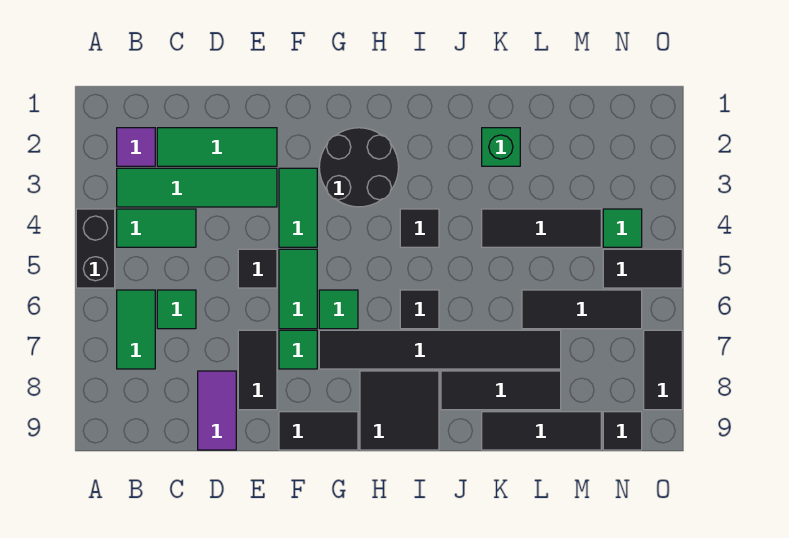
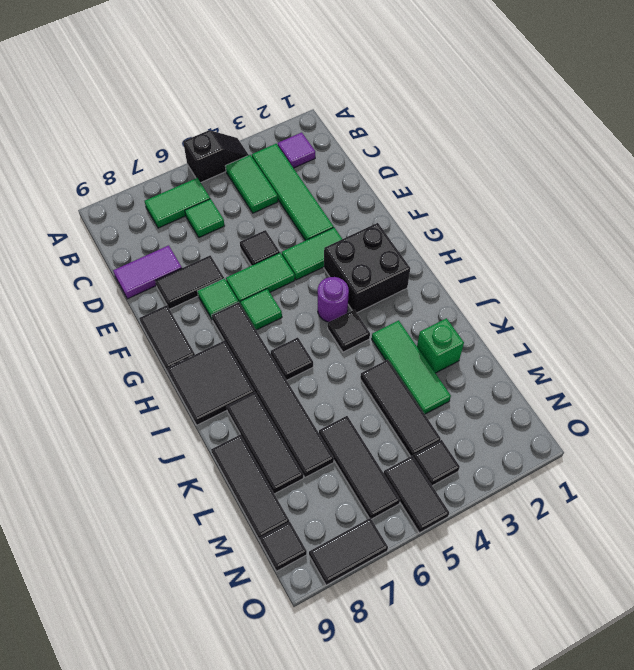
black brick A4:A5 level 1 -> black slope A4:A5 level 1 top 5
green tile C2:E2 level 1 -> green tile J3:L3 level 1
black round brick G2:H3 level 1 -> black brick G2:H3 level 1
none -> purple round brick H4 level 1
green tile N4 level 1 -> black tile N4 level 1

